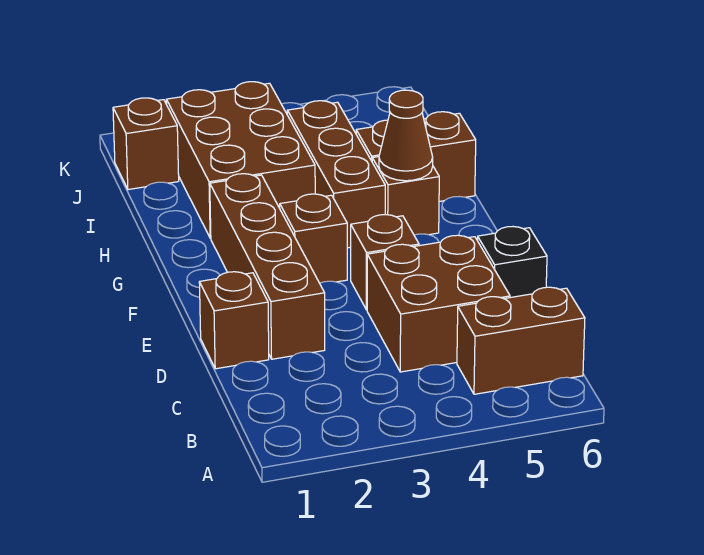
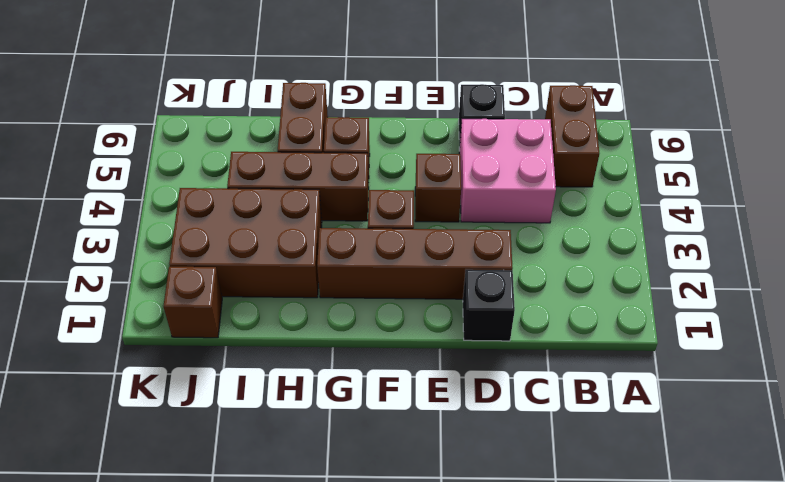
brown brick C4:D5 level 1 -> pink brick C4:D5 level 1
brown brick D1 level 1 -> black brick D1 level 1
brown cone G5 level 2 -> none

